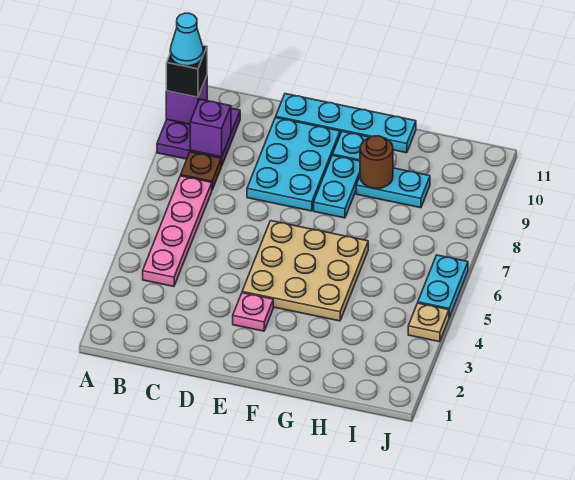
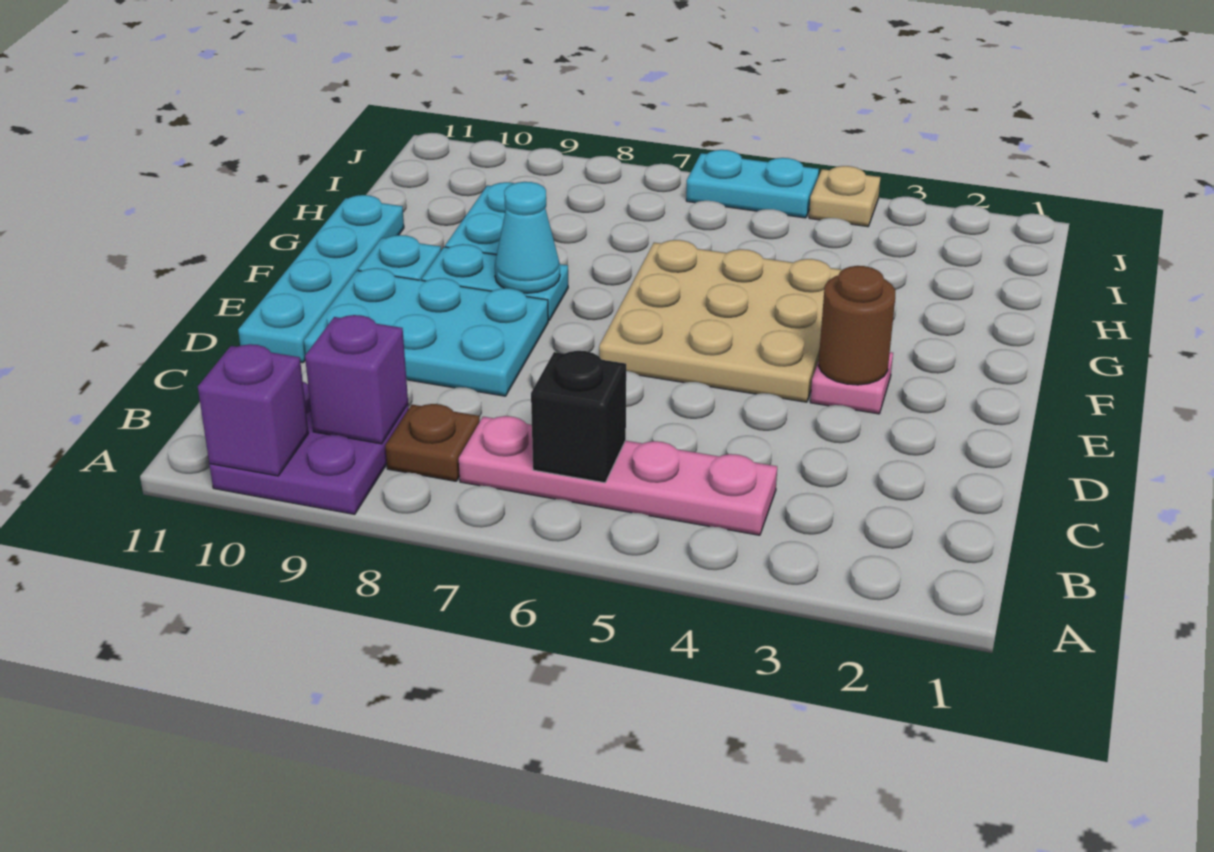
black brick A10 level 3 -> black brick B6 level 2
cyan cone A10 level 4 -> cyan cone F8 level 2
brown round brick G9 level 2 -> brown round brick E3 level 2

